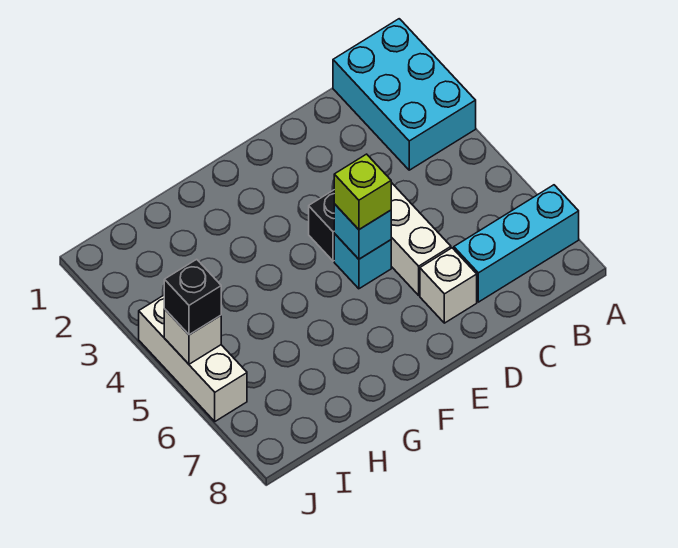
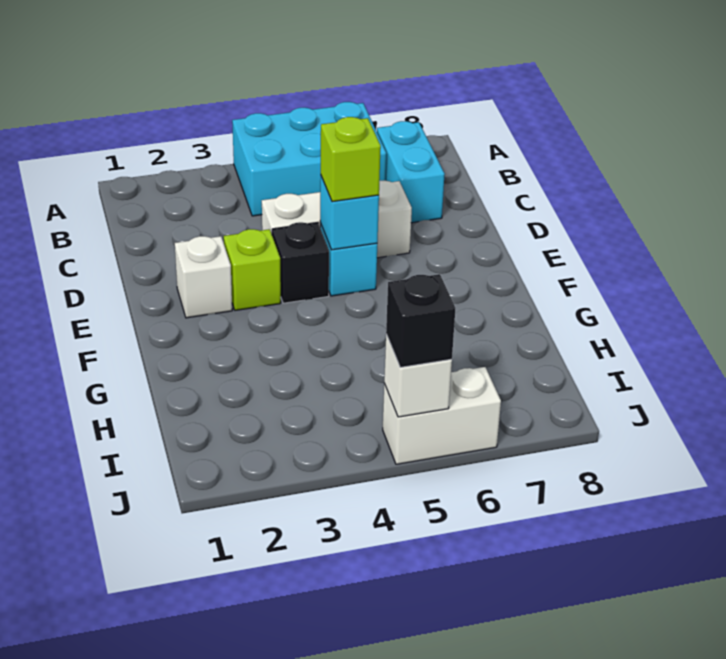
cyan brick A1:B3 level 1 -> cyan brick A4:B6 level 1
cyan brick A7:C7 level 1 -> cyan brick B7:C7 level 1
white brick D7 level 1 -> white brick E2 level 1
none -> lime brick E3 level 1
white brick J4:J6 level 1 -> white brick J5:J6 level 1

